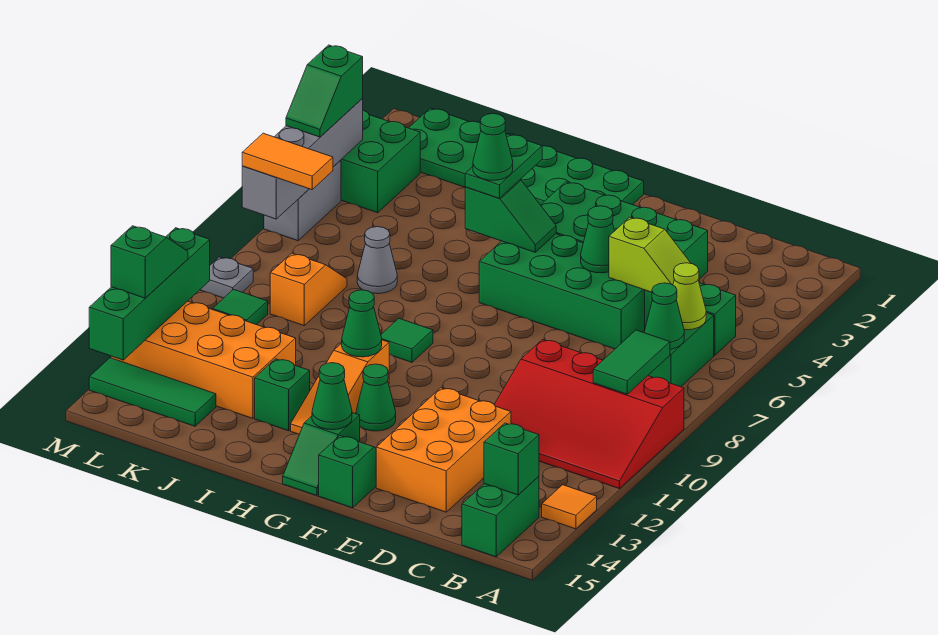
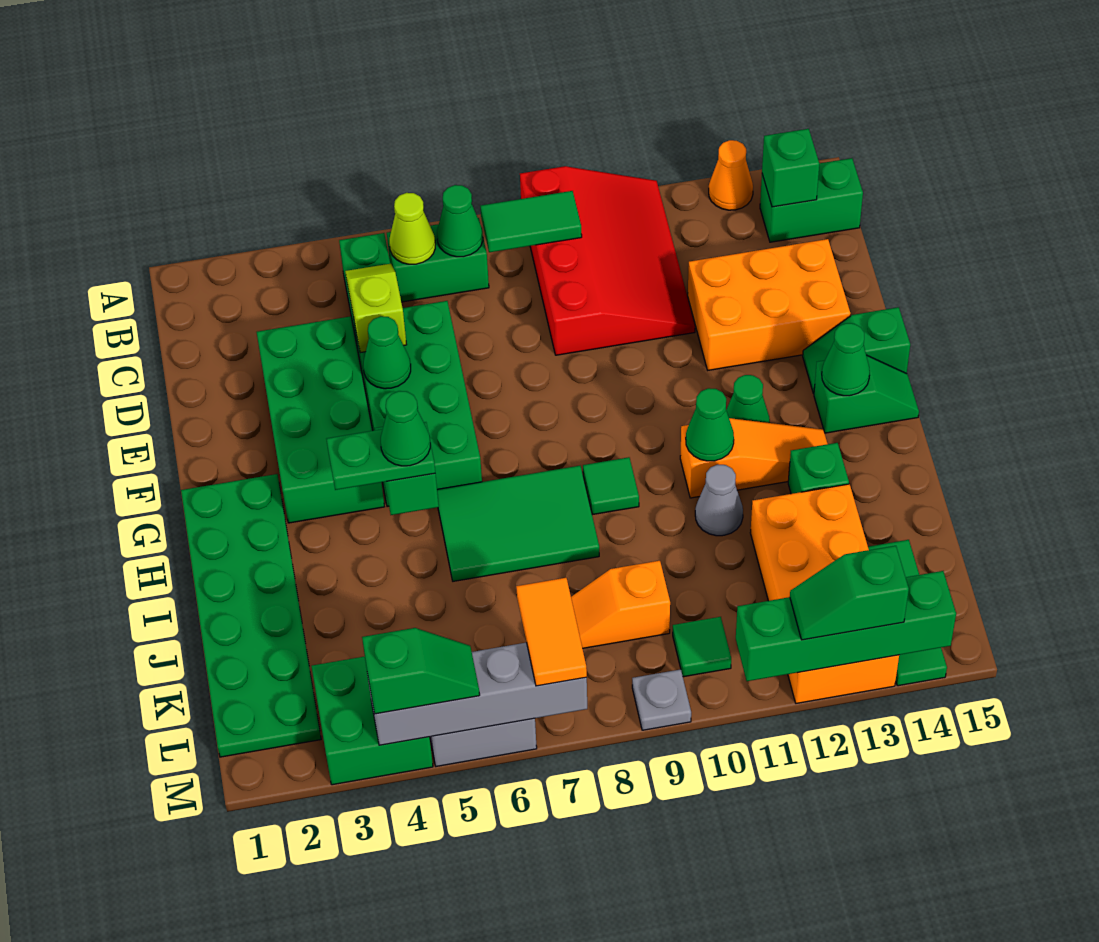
orange tile A13 level 1 -> orange cone A13 level 1
none -> green tile H6:I8 level 1
grey cone J7 level 1 -> grey cone I11 level 1

